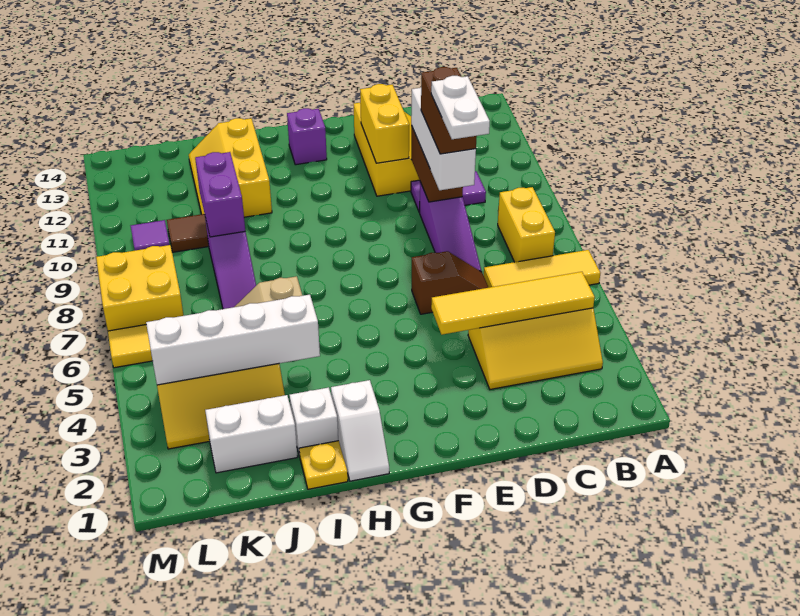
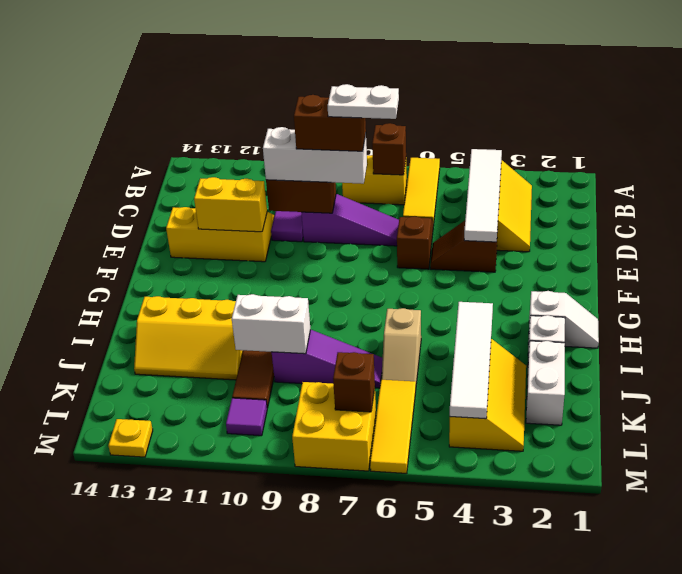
yellow tile B4:E4 level 2 -> white tile B4:E4 level 2
none -> brown brick B7 level 2
none -> brown slope E4:E5 level 1 top 4
purple brick G13 level 1 -> none
yellow plate I1 level 1 -> yellow plate M13 level 1
white brick I4:L4 level 2 -> white tile I4:L4 level 2
purple brick J9:J10 level 2 -> white brick J9:J10 level 2
none -> brown brick L7 level 2

